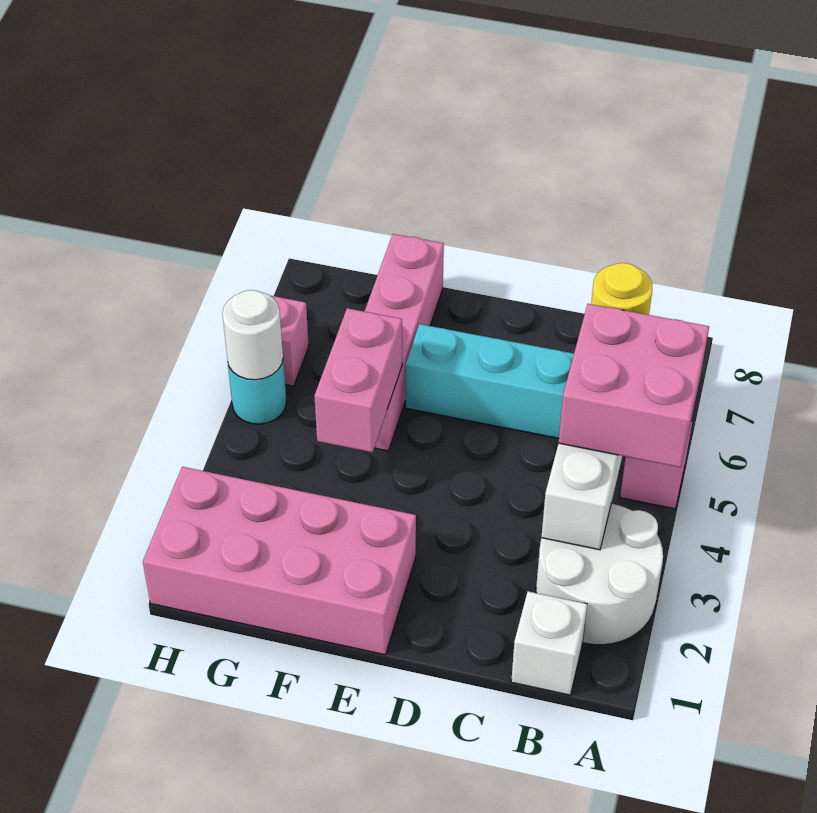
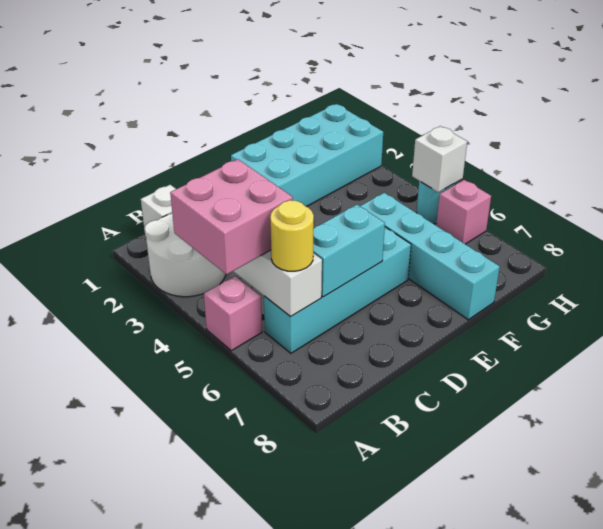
none -> cyan brick C6:D6 level 2
pink brick E1:H2 level 1 -> cyan brick E1:H2 level 1
pink brick F4:F5 level 2 -> none
pink brick F5:F8 level 1 -> cyan brick F5:F8 level 1
white round brick H5 level 2 -> white brick H5 level 2

